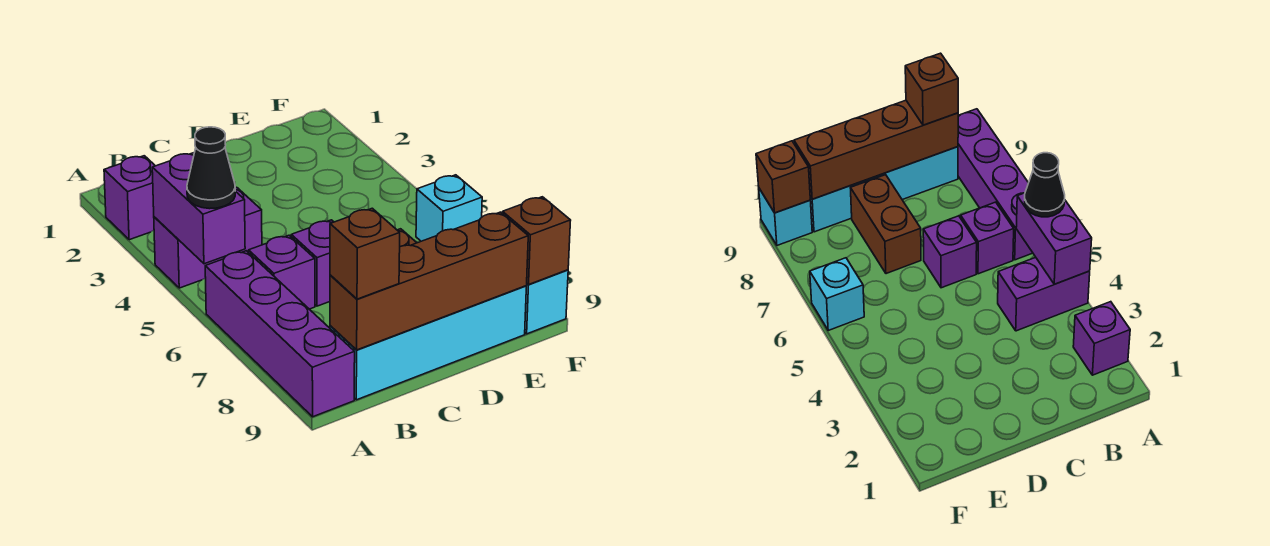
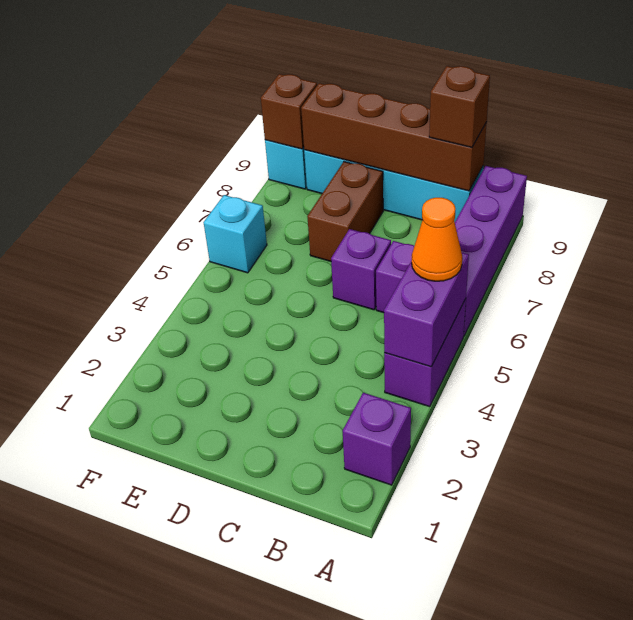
purple brick A4:B4 level 1 -> purple brick A4:A5 level 1
black cone A5 level 3 -> orange cone A5 level 3

